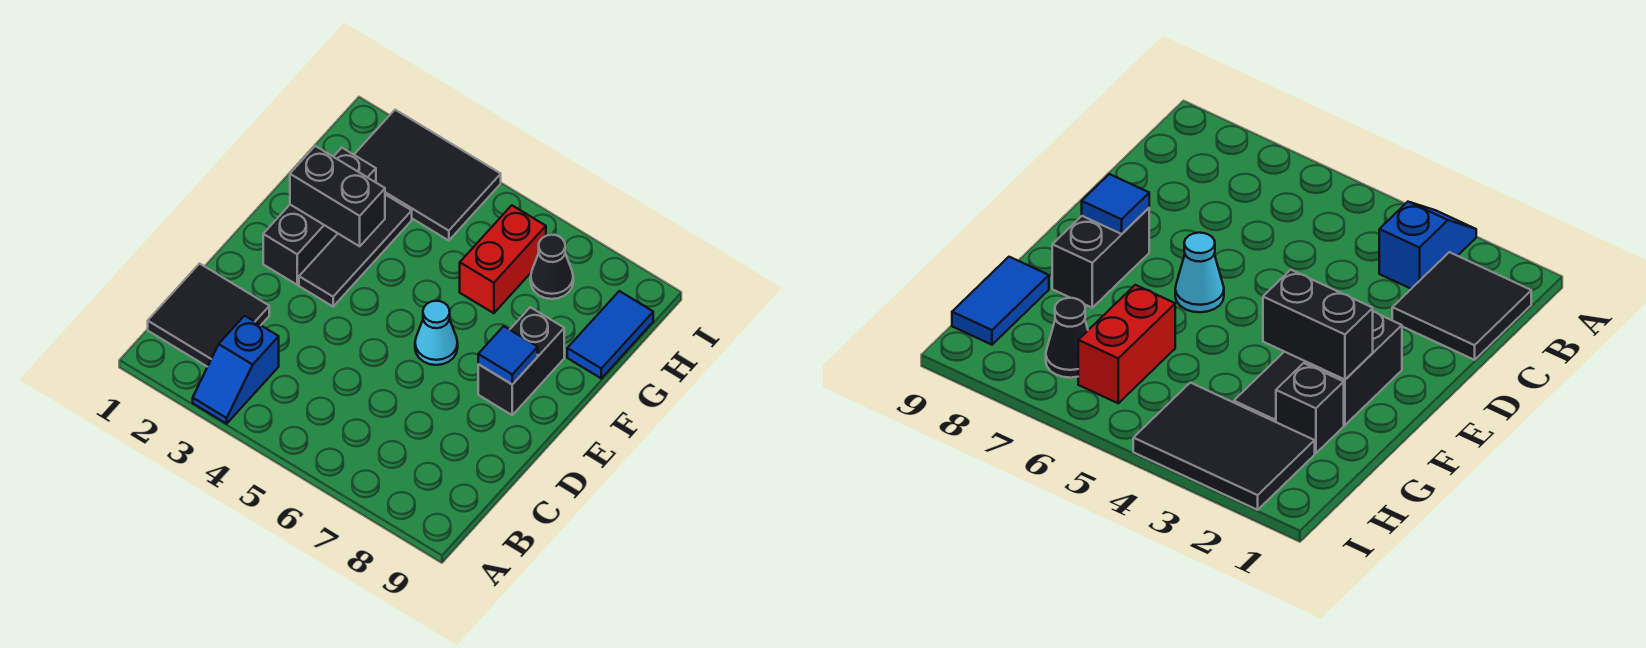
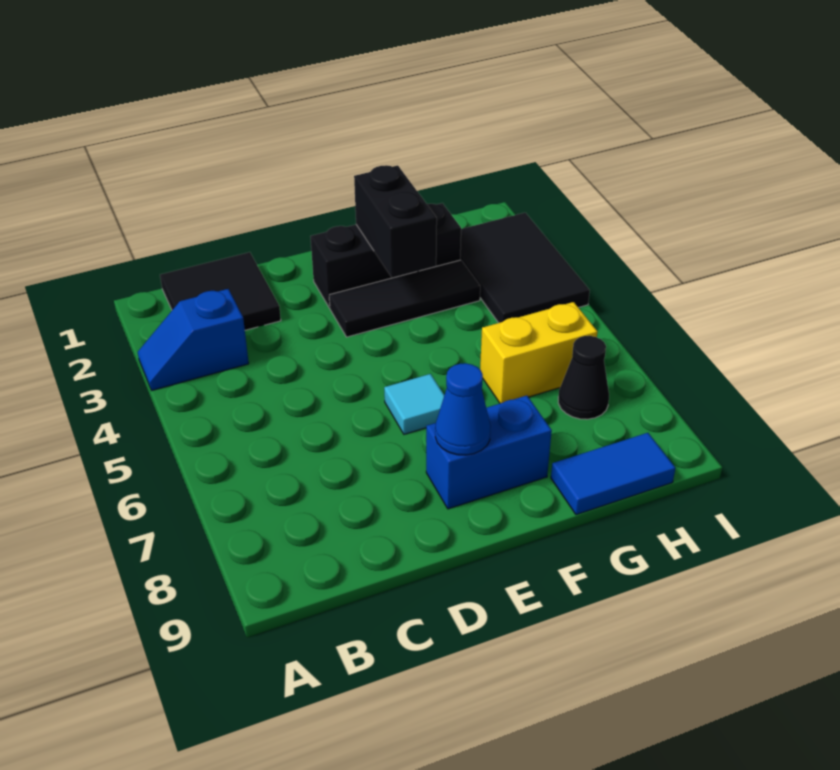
cyan cone E6 level 1 -> cyan tile E6 level 1
black brick E8:F8 level 1 -> blue brick E8:F8 level 1
blue tile E8 level 2 -> blue cone E8 level 2
red brick G6:H6 level 1 -> yellow brick G6:H6 level 1

